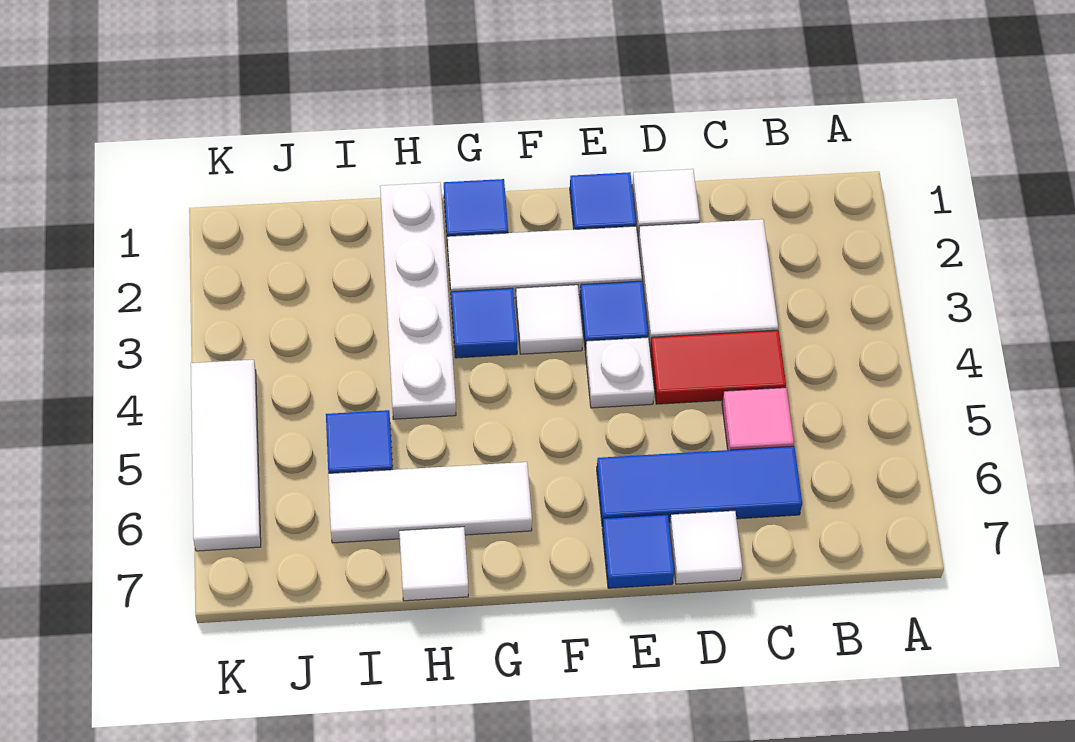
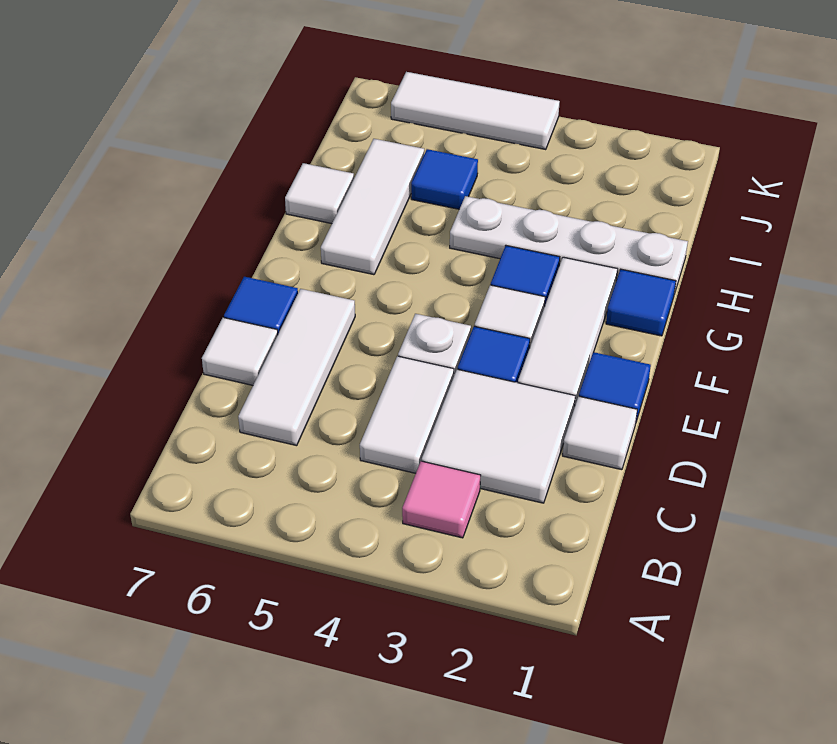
red tile C4:D4 level 1 -> white tile C4:D4 level 1
pink tile C5 level 1 -> pink tile B3 level 1
blue tile C6:E6 level 1 -> white tile C6:E6 level 1

